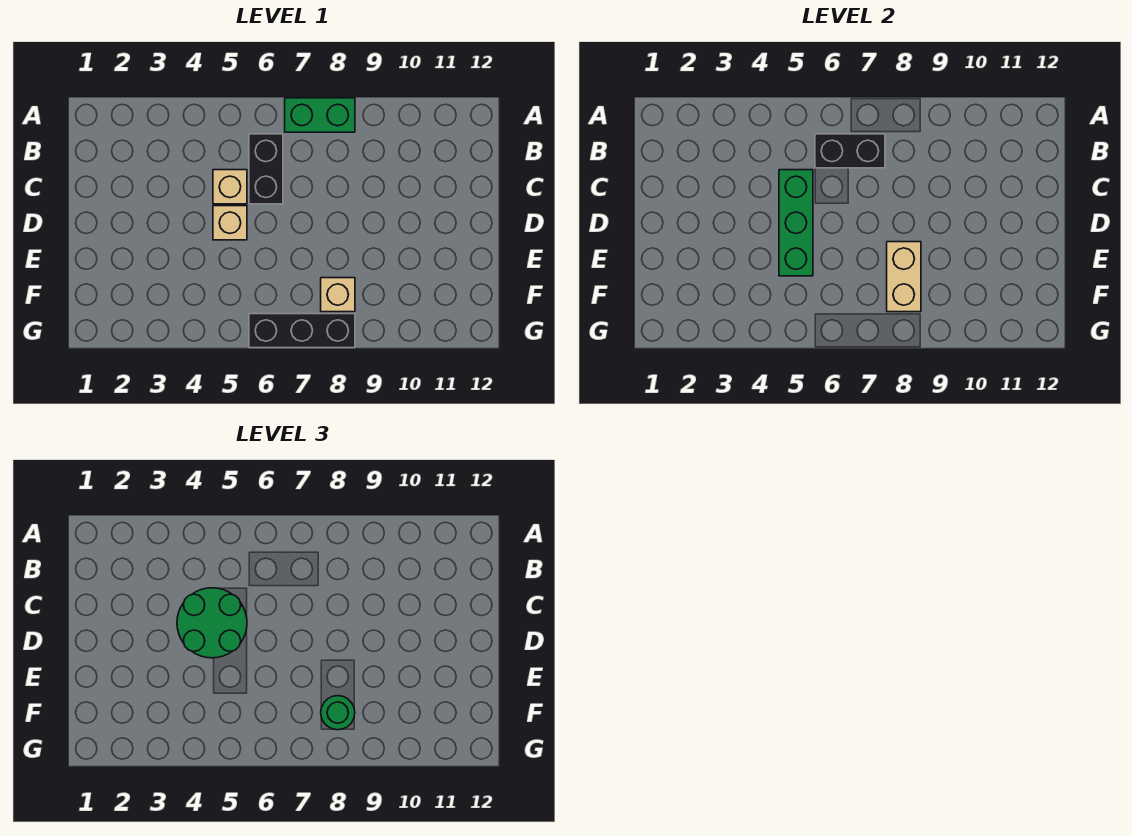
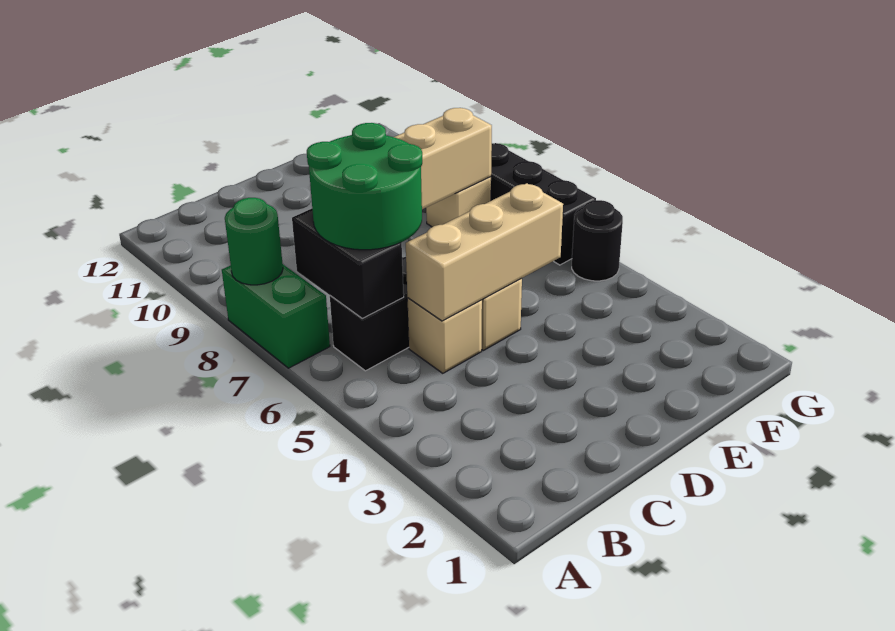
green round brick C4:D5 level 3 -> green round brick B6:C7 level 3
green brick C5:E5 level 2 -> tan brick C5:E5 level 2
green round brick F8 level 3 -> green round brick A8 level 2
none -> black round brick G5 level 1

